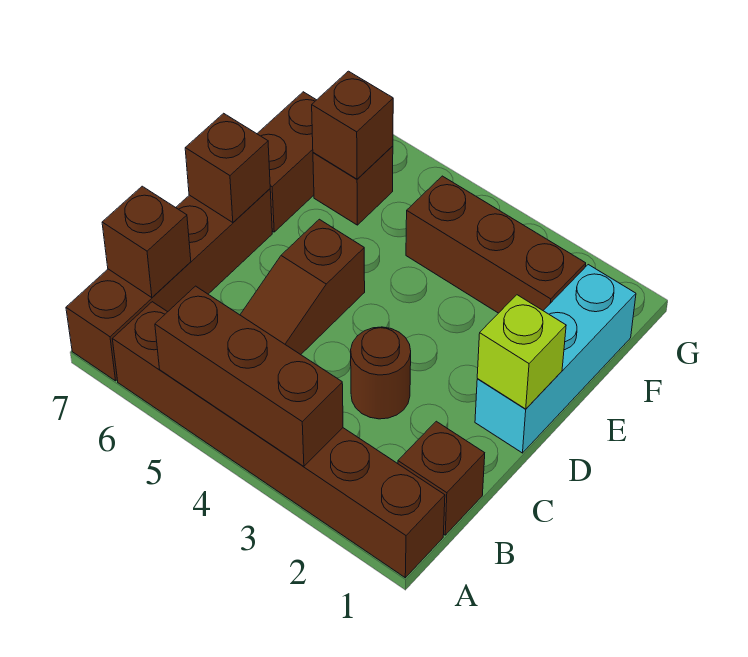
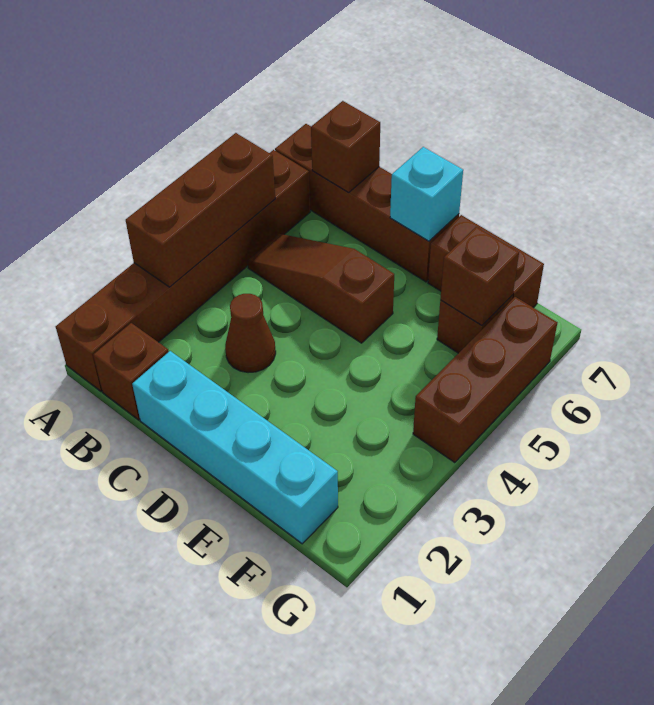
brown round brick C3 level 1 -> brown cone C3 level 1
cyan brick D1:F1 level 1 -> cyan brick C1:F1 level 1
lime brick D1 level 2 -> none
brown brick D7 level 2 -> cyan brick D7 level 2
brown brick F2:F4 level 1 -> brown brick G4:G6 level 1

